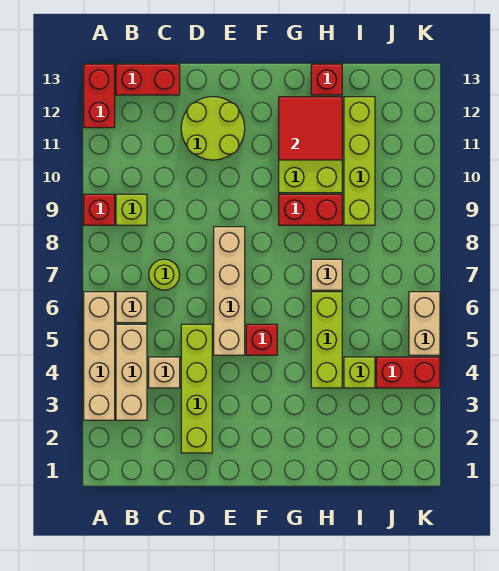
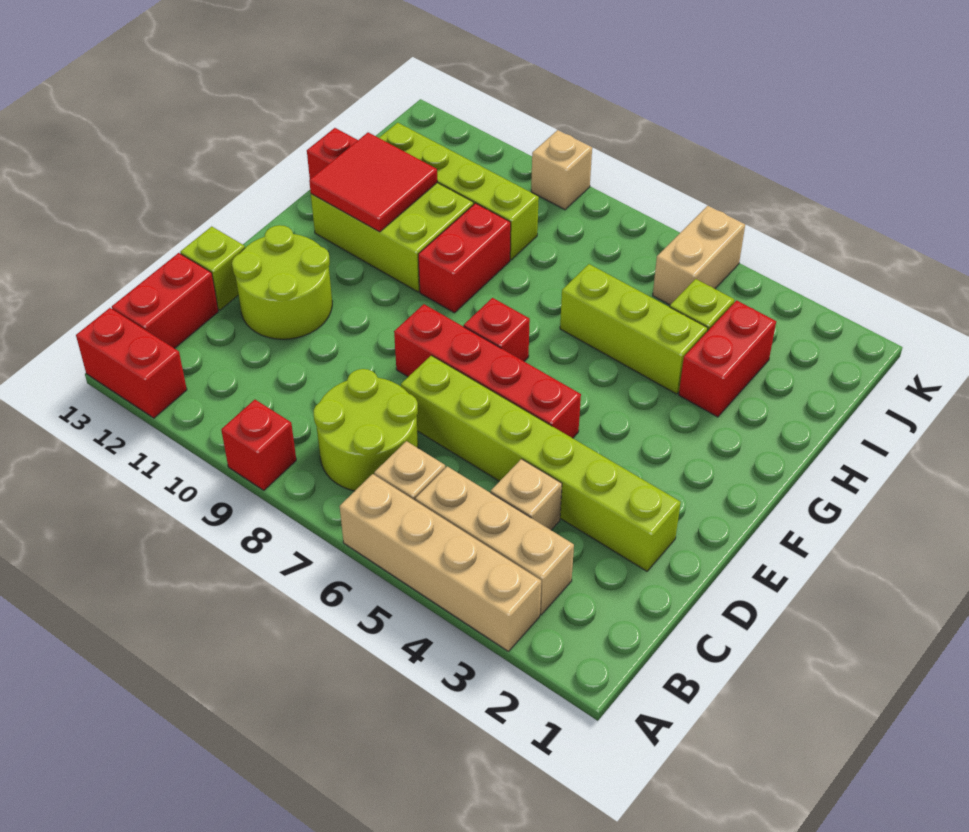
lime brick B9 level 1 -> lime brick D13 level 1
lime round brick C7 level 1 -> lime round brick B7:C8 level 1
lime brick D2:D5 level 1 -> lime brick D2:D7 level 1
tan brick E5:E8 level 1 -> red brick E5:E8 level 1
red brick F5 level 1 -> red brick F7 level 1
tan brick H7 level 1 -> tan brick K9 level 1
red brick J4:K4 level 1 -> red brick H3:I3 level 1
tan brick K5:K6 level 1 -> tan brick J5:K5 level 1

